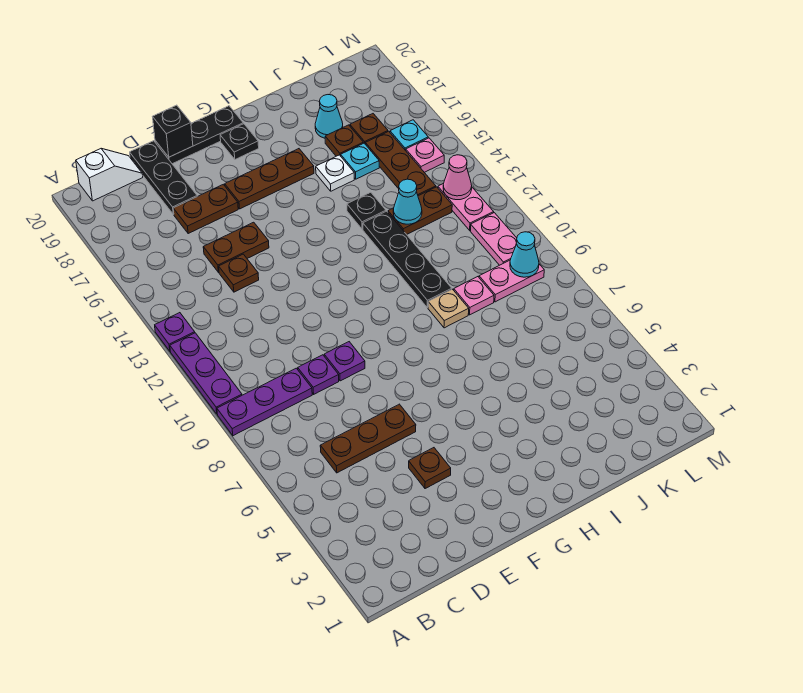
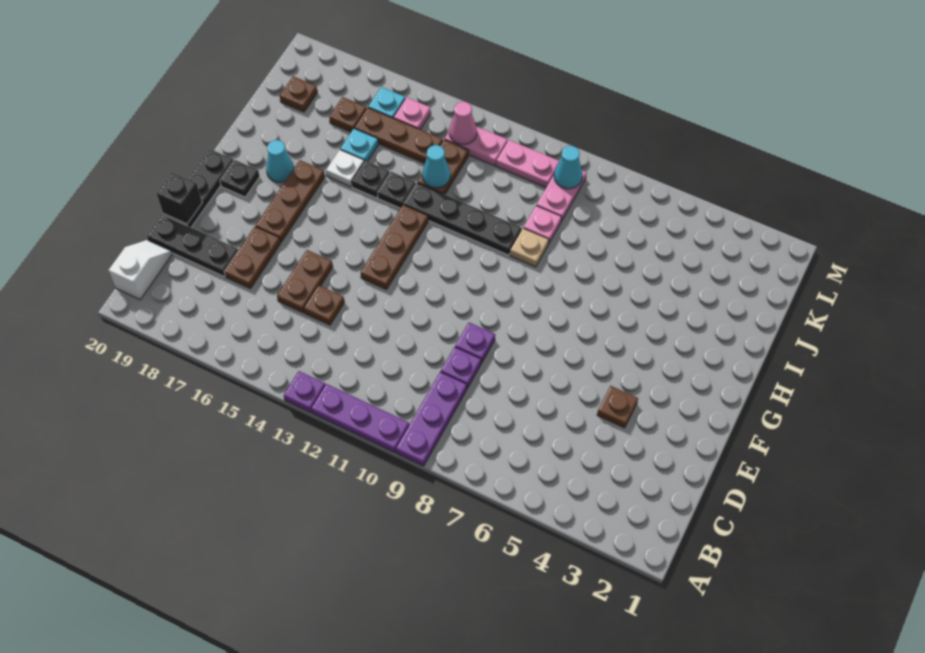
brown plate C6:E6 level 1 -> brown plate F13:H13 level 1
none -> black plate I15 level 1
brown plate J17 level 1 -> brown plate K19 level 1
cyan cone J18 level 1 -> cyan cone H18 level 1

